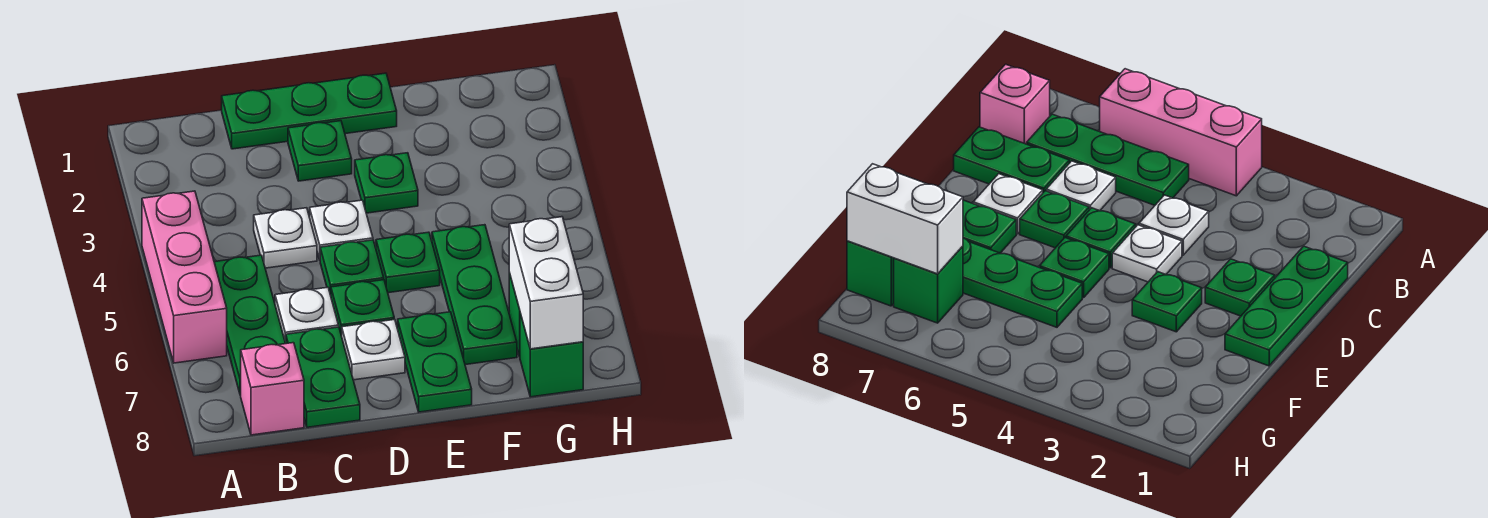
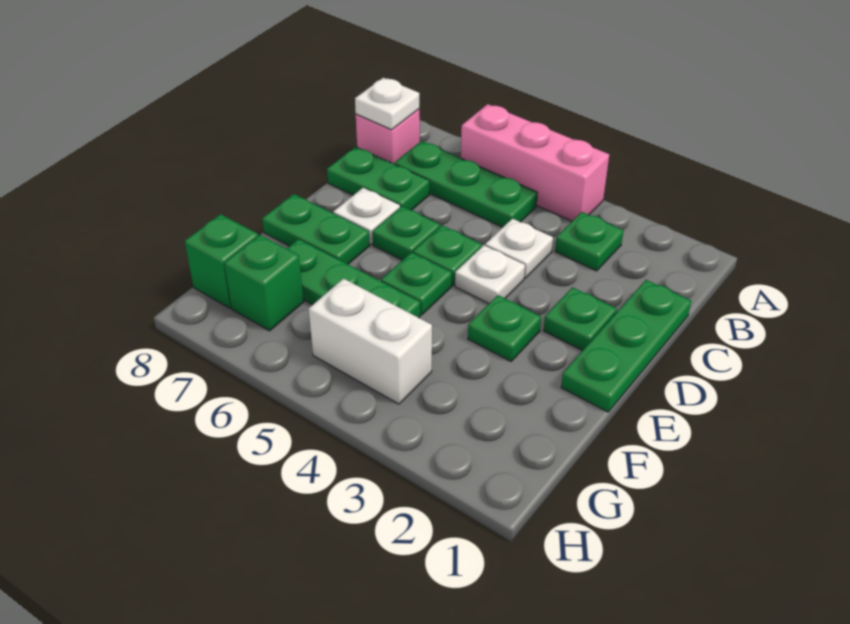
none -> green plate B3 level 1
white plate C6 level 1 -> white plate B8 level 2
white brick G7:G8 level 2 -> white brick G4:G5 level 1

